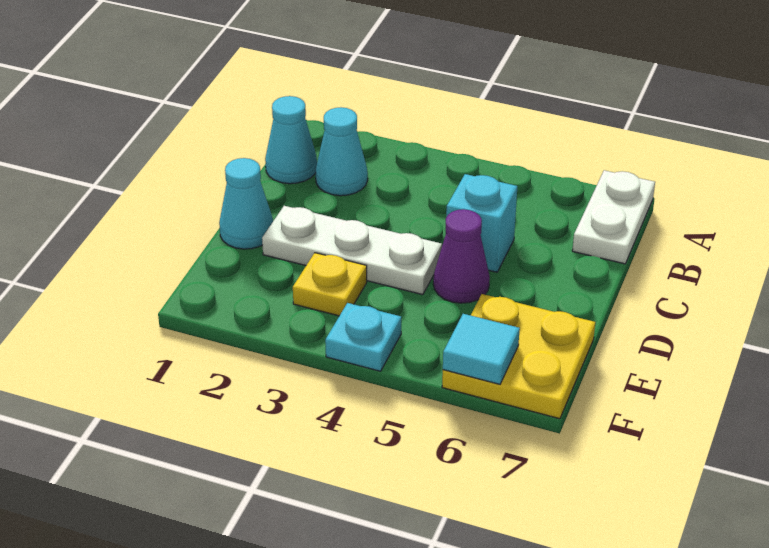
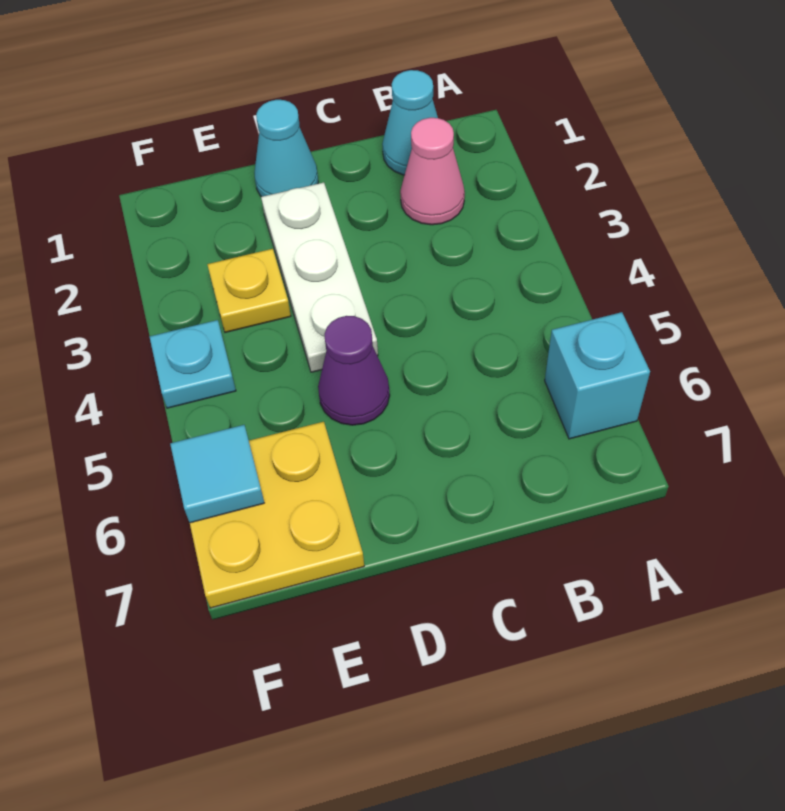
white plate A7:B7 level 1 -> none
cyan cone B2 level 1 -> pink cone B2 level 1
cyan brick C5 level 1 -> cyan brick A6 level 1

